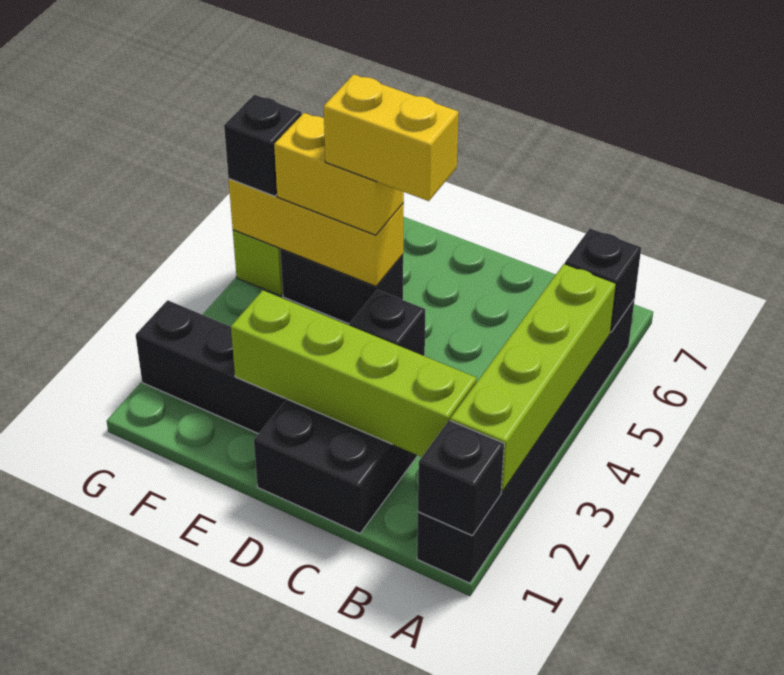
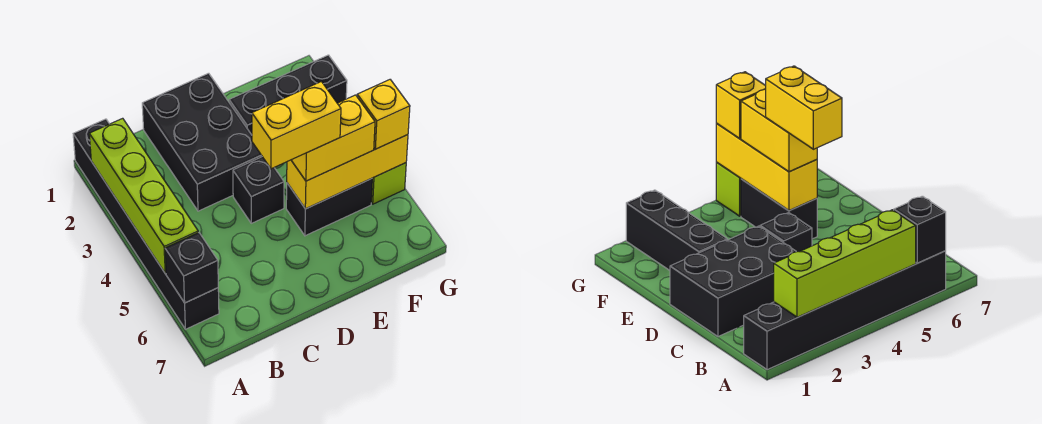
black brick A1 level 2 -> none
lime brick B2:E2 level 2 -> none
black brick G5 level 3 -> yellow brick G5 level 3

